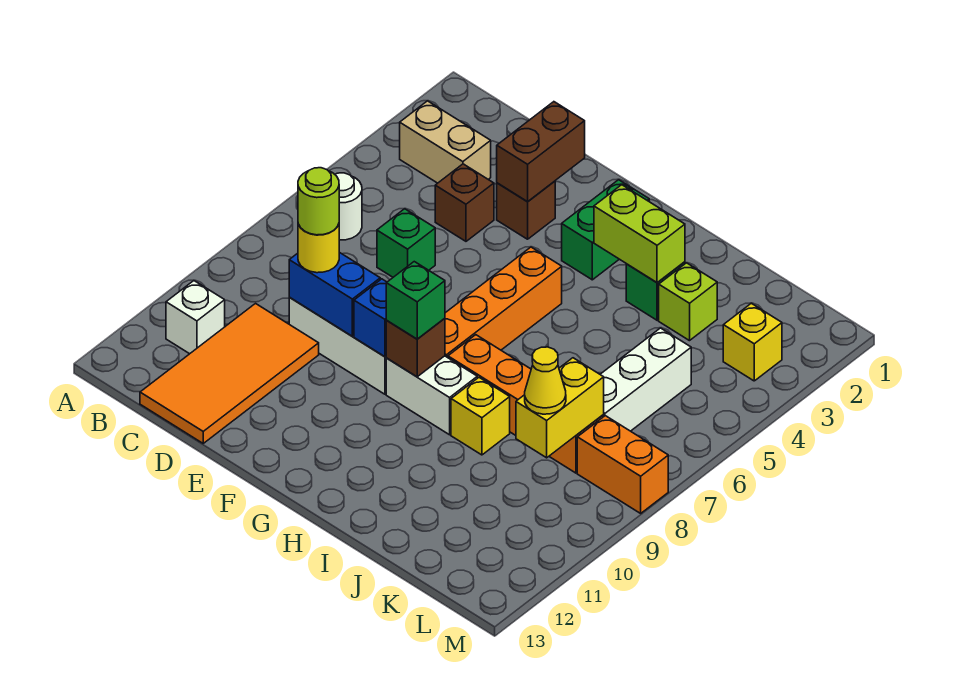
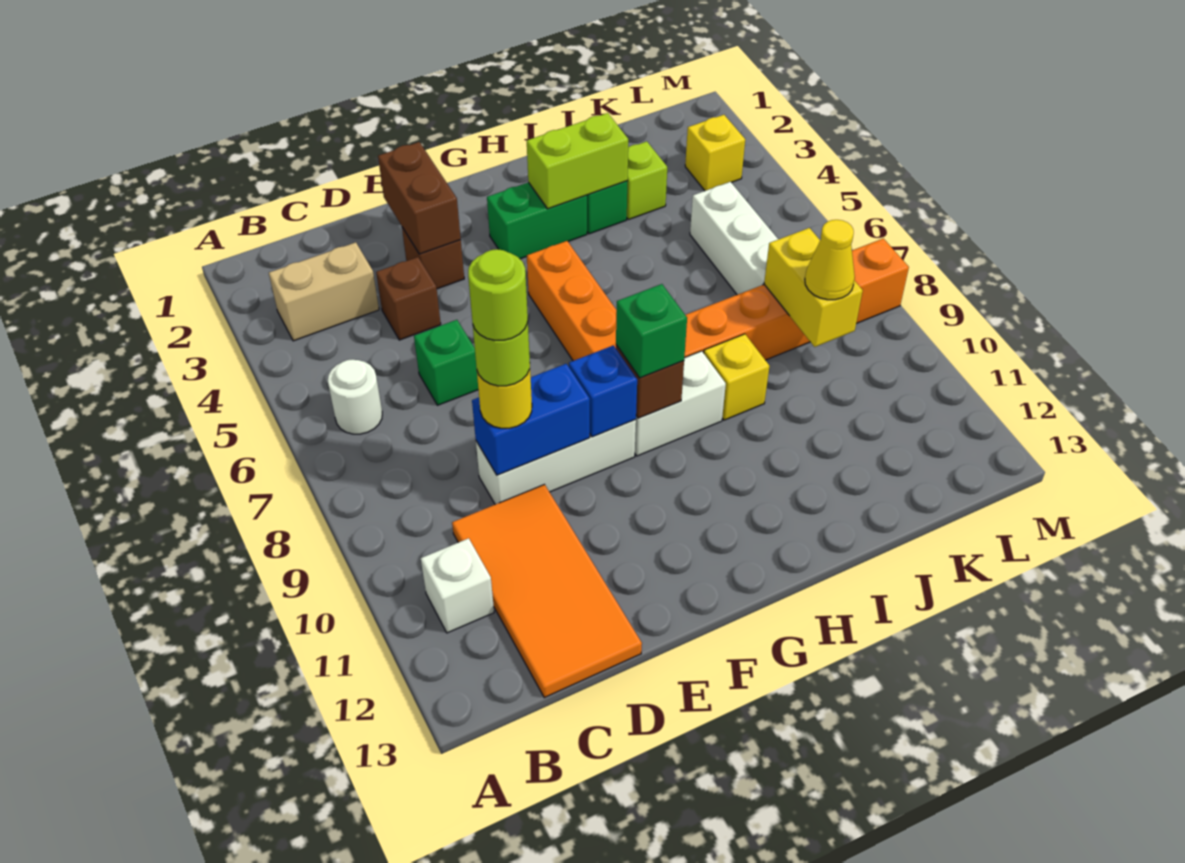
none -> lime round brick D9 level 5
green brick G2:G3 level 1 -> green brick G3:H3 level 1

